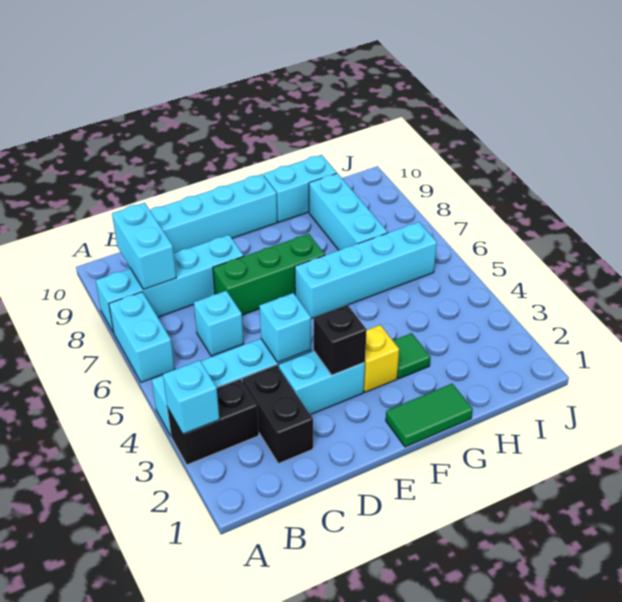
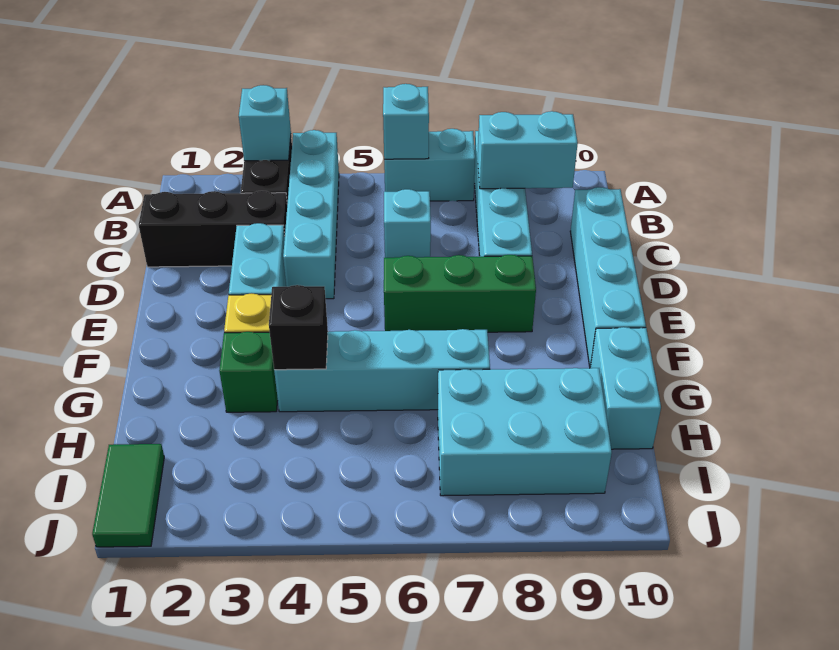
black brick C2:C3 level 1 -> black brick C1:C3 level 1
cyan brick D4 level 2 -> cyan brick A6 level 2
green brick D7:F7 level 1 -> green brick E6:E8 level 1
black brick E3 level 2 -> black brick G4 level 2
green tile F1:G1 level 1 -> green tile I1:J1 level 1
cyan brick F6:I6 level 1 -> cyan brick G4:G7 level 1
green tile G3 level 1 -> green brick G3 level 1
cyan brick H7:H9 level 1 -> cyan brick H7:I9 level 1

